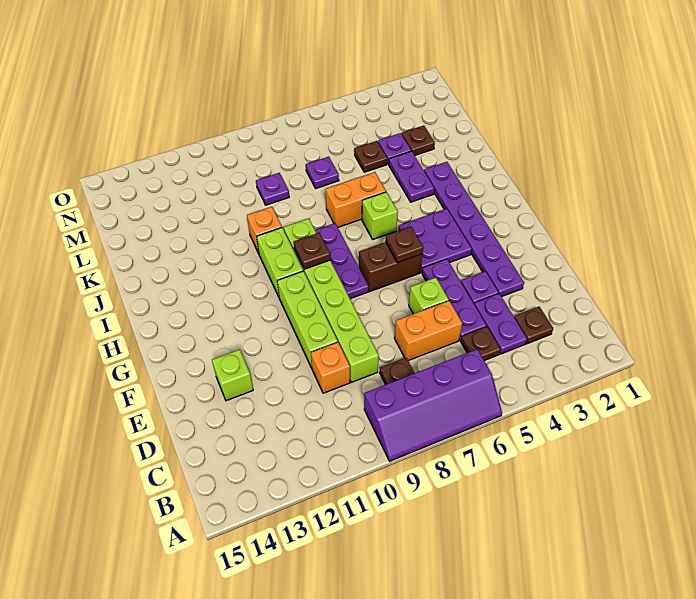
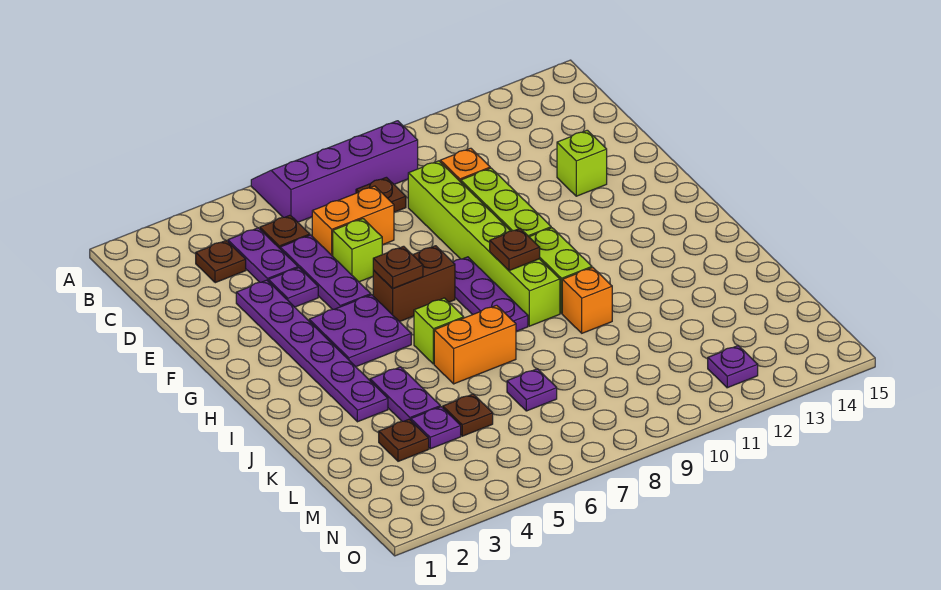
purple plate L9 level 1 -> purple plate N12 level 1

